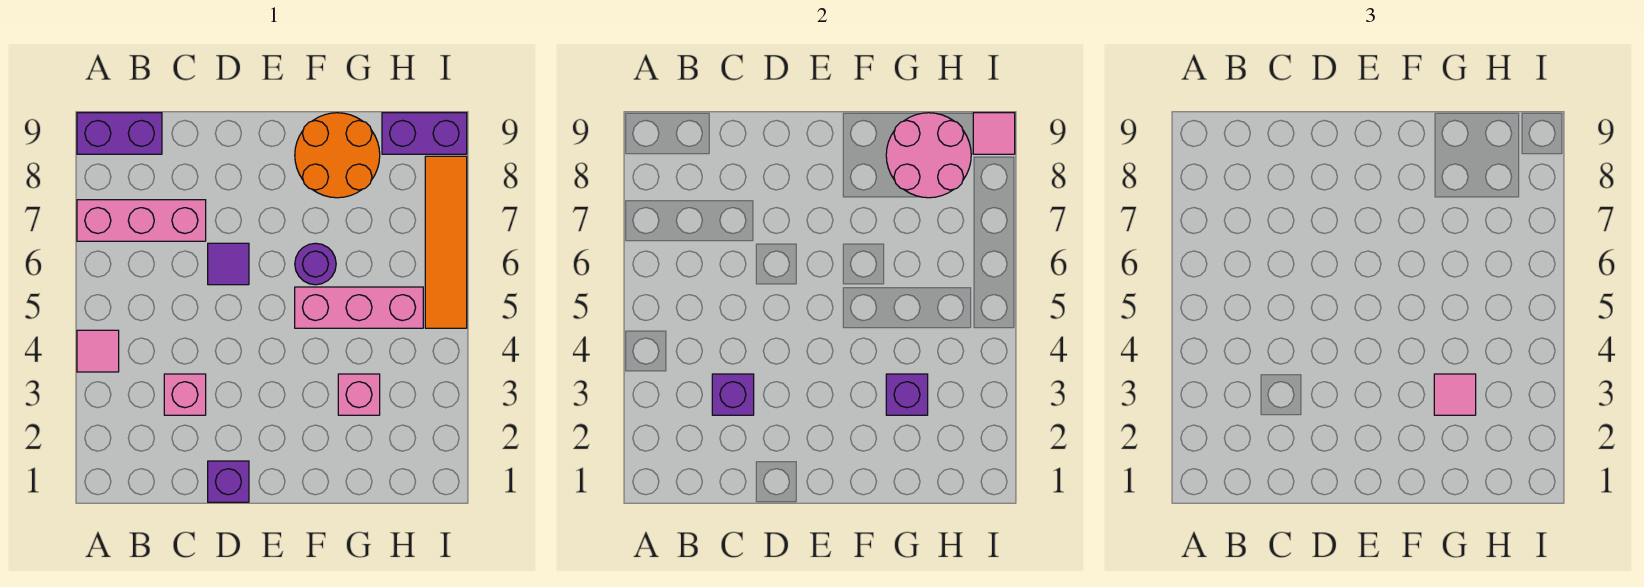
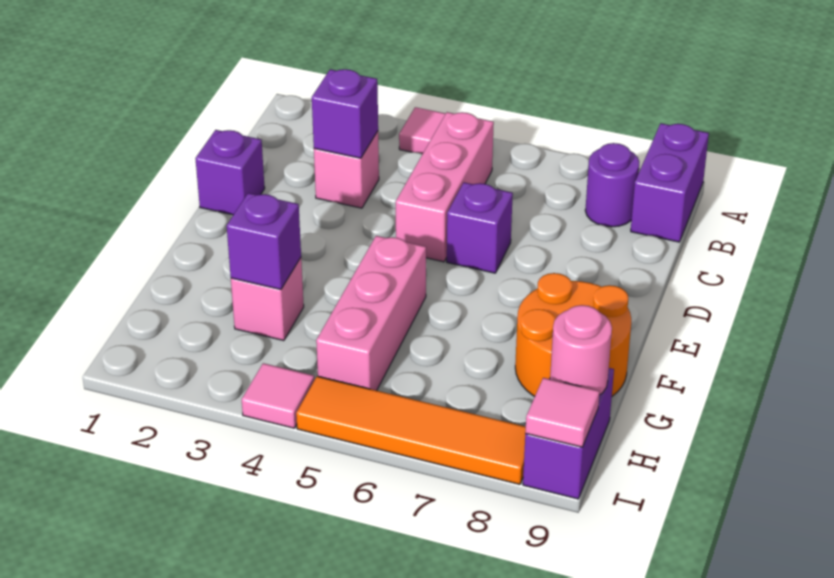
pink brick A7:C7 level 1 -> pink brick B5:D5 level 1
purple tile D6 level 1 -> purple brick D6 level 1
purple round brick F6 level 1 -> purple round brick B8 level 1
pink tile G3 level 3 -> pink tile I4 level 1
pink round brick G8:H9 level 2 -> pink round brick H9 level 2

